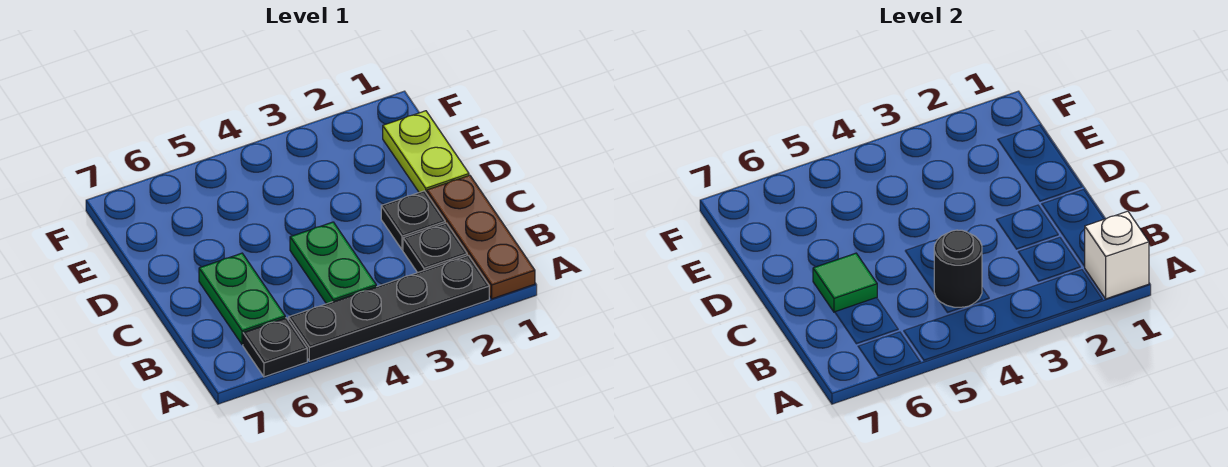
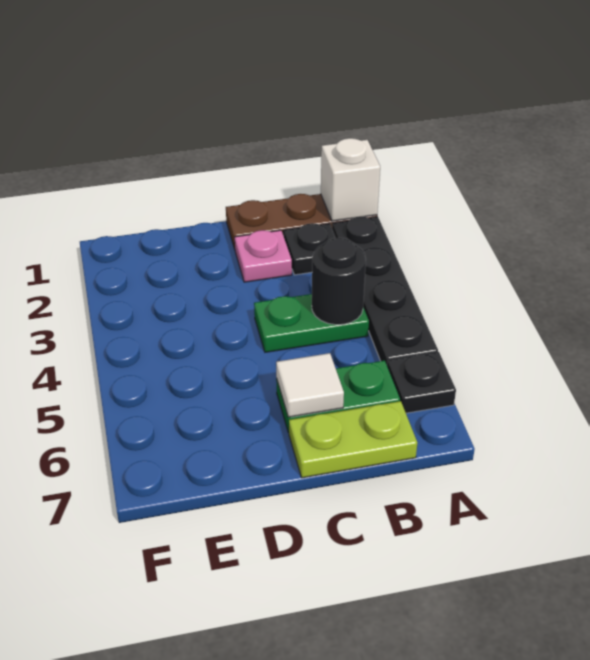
black plate C2 level 1 -> pink plate C2 level 1
green tile C6 level 2 -> white tile C6 level 2
lime plate D1:E1 level 1 -> lime plate B7:C7 level 1

